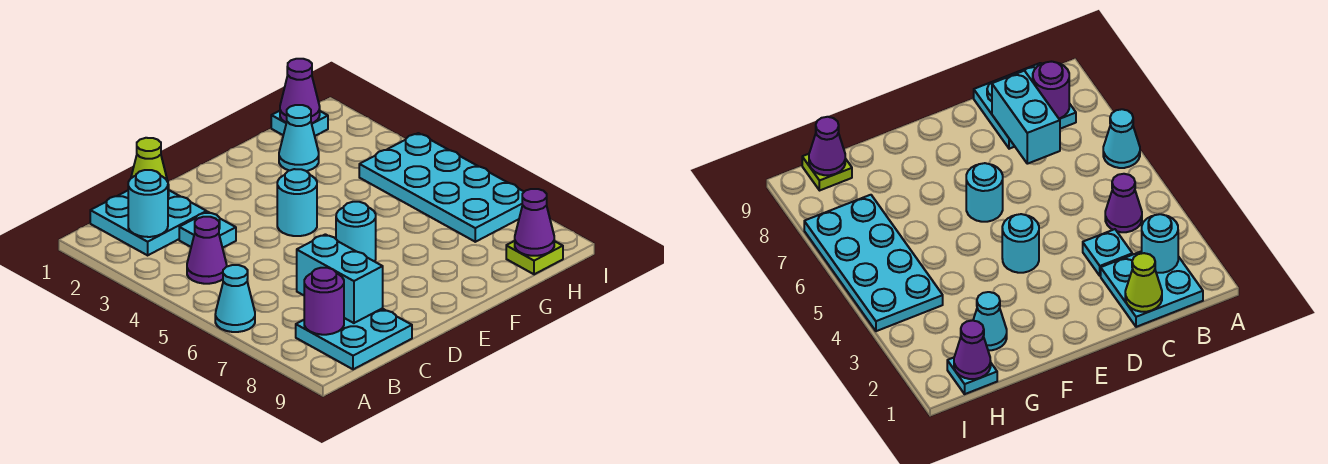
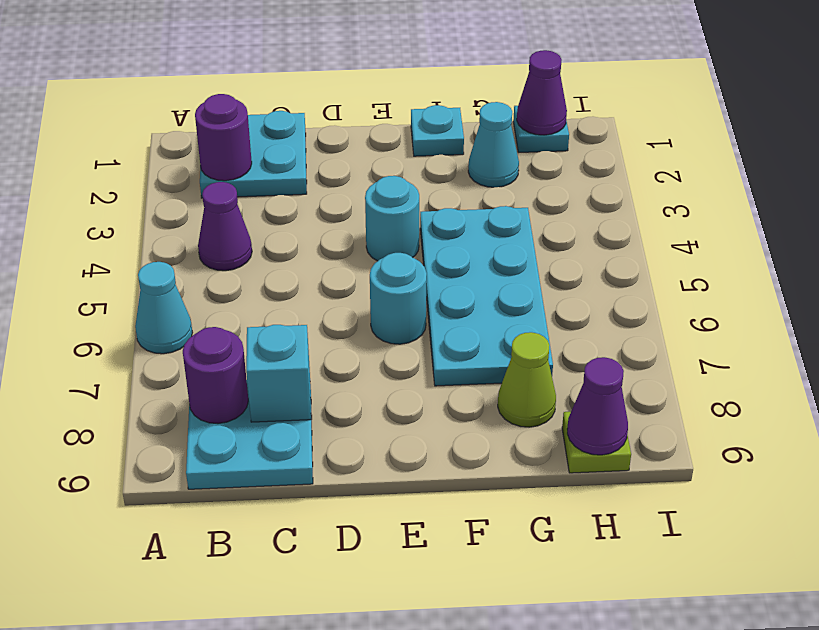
cyan round brick B2 level 2 -> purple round brick B2 level 2
lime cone C1 level 2 -> lime cone G8 level 1
cyan plate C3 level 1 -> cyan plate F1 level 1
cyan brick C7:C8 level 2 -> cyan brick C8 level 2
cyan plate H4:I7 level 1 -> cyan plate F4:G7 level 1

